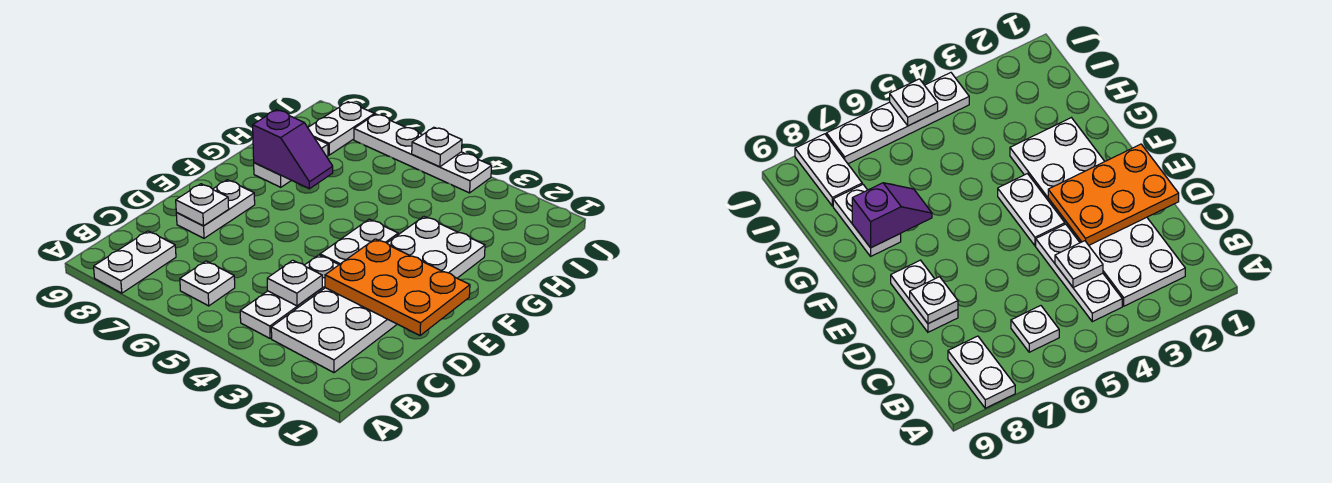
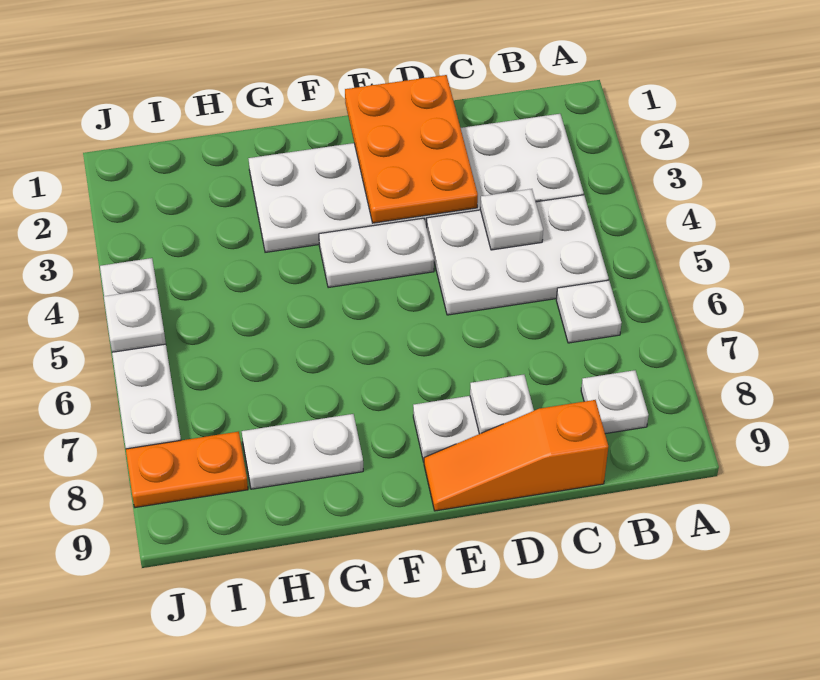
white plate A8:B8 level 1 -> white plate B8 level 1
white plate B4:D4 level 1 -> white plate B4:D5 level 1
none -> orange slope C9:E9 level 1 top C
purple slope G7:G8 level 2 top 8 -> none
white plate I8:J8 level 1 -> orange plate I8:J8 level 1

